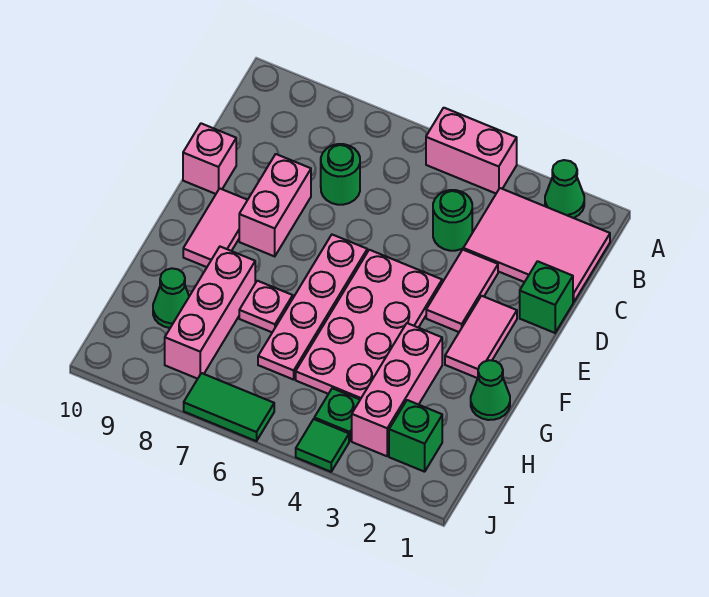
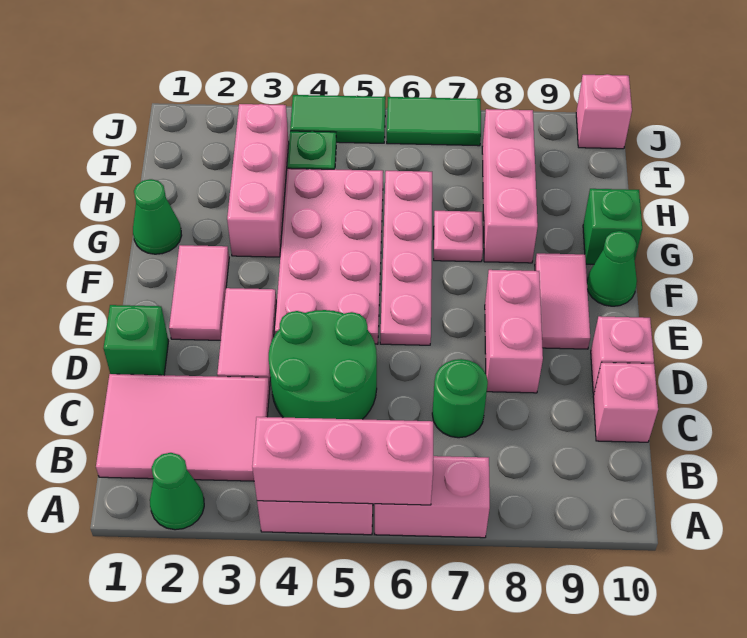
none -> pink brick A4:A6 level 2
none -> pink brick A6:A7 level 1
green round brick C4 level 1 -> green round brick C4:D5 level 1
none -> pink brick C10 level 1
green cone H9 level 1 -> green cone F10 level 1
green brick I2 level 1 -> green brick G10 level 1
green tile J4 level 1 -> green tile J4:J5 level 1
none -> pink brick J10 level 1

